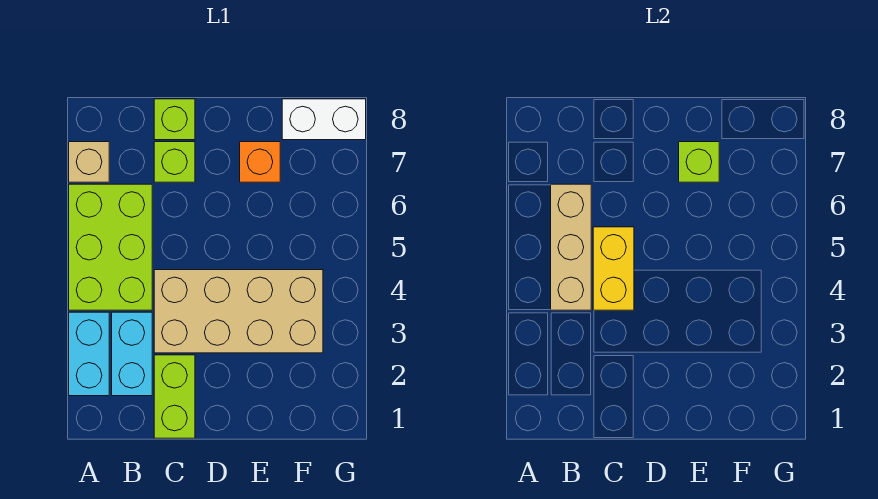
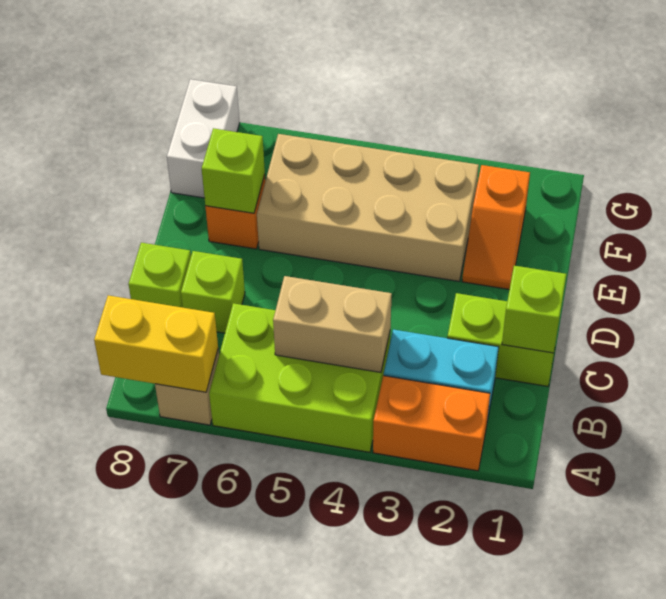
cyan brick A2:A3 level 1 -> orange brick A2:A3 level 1
tan brick B4:B6 level 2 -> tan brick B4:B5 level 2
none -> lime brick C1 level 2
tan brick C3:F4 level 1 -> tan brick E3:F6 level 1
yellow brick C4:C5 level 2 -> yellow brick A7:A8 level 2
none -> orange slope E2:F2 level 1 top F

